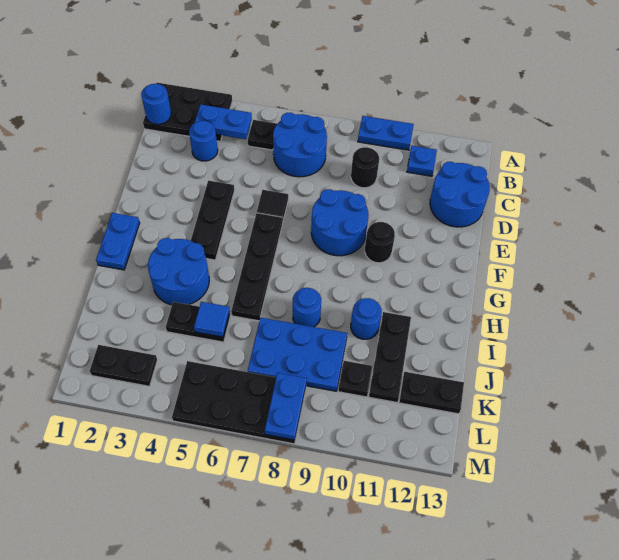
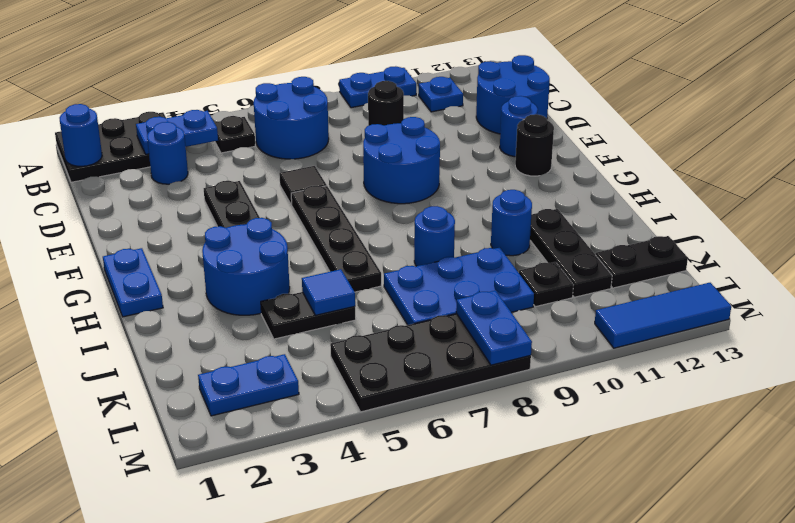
none -> blue round brick E12 level 1
black round brick F10 level 1 -> black round brick F12 level 1
black plate L2:L3 level 1 -> blue plate L2:L3 level 1
none -> blue tile M11:M13 level 1

